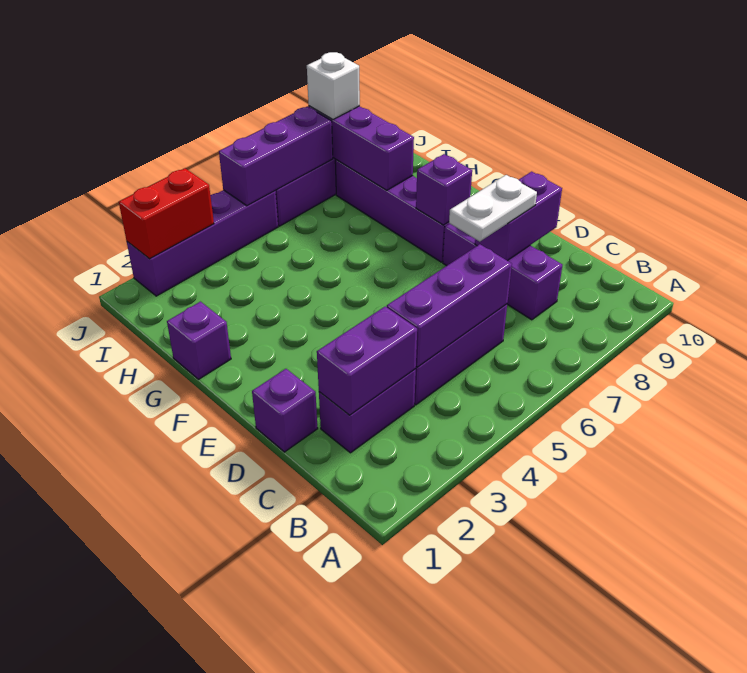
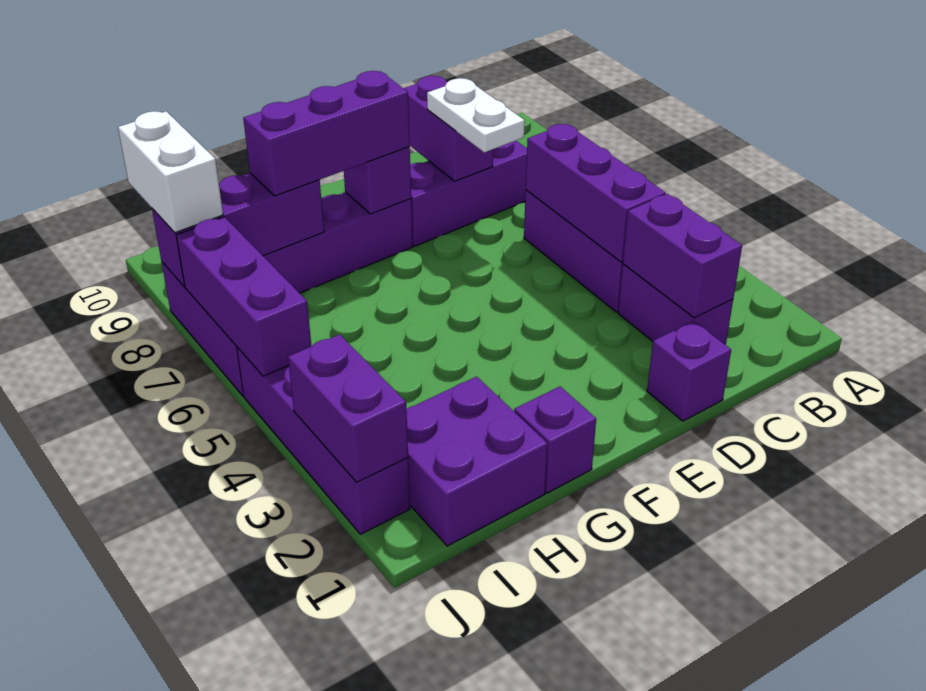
none -> purple brick F8:H8 level 3
none -> purple brick H1:I2 level 1
red brick J2:J3 level 2 -> purple brick J2:J3 level 2
white brick J8 level 3 -> white brick J8:J9 level 3

